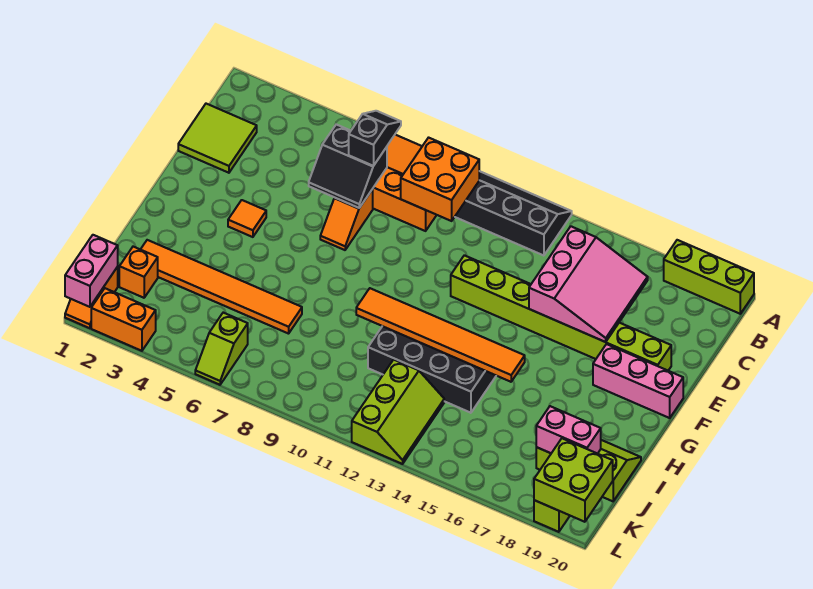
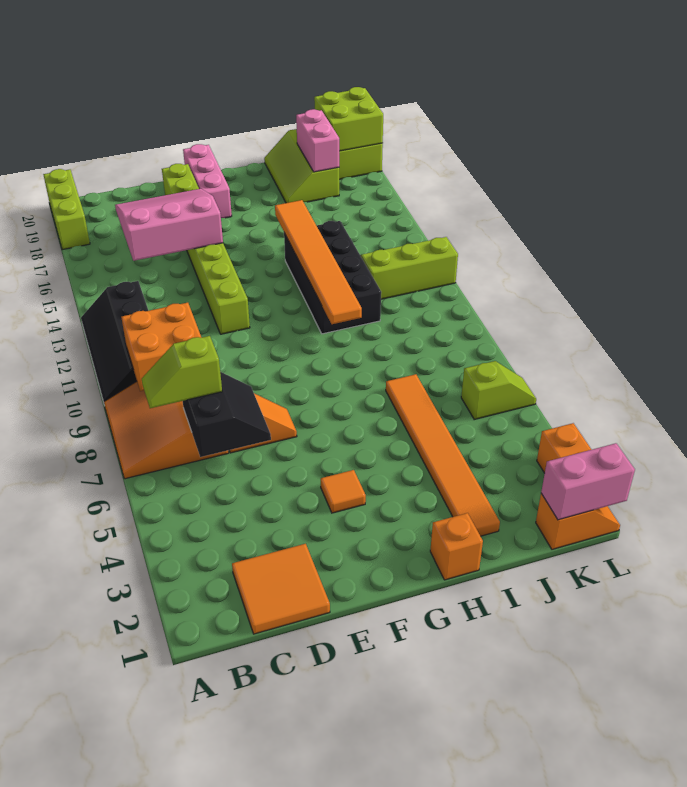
black slope B7:C7 level 3 top C -> lime slope B7:C7 level 3 top C
lime tile C1:D2 level 1 -> orange tile C1:D2 level 1
orange brick J2 level 1 -> orange brick H1 level 1

